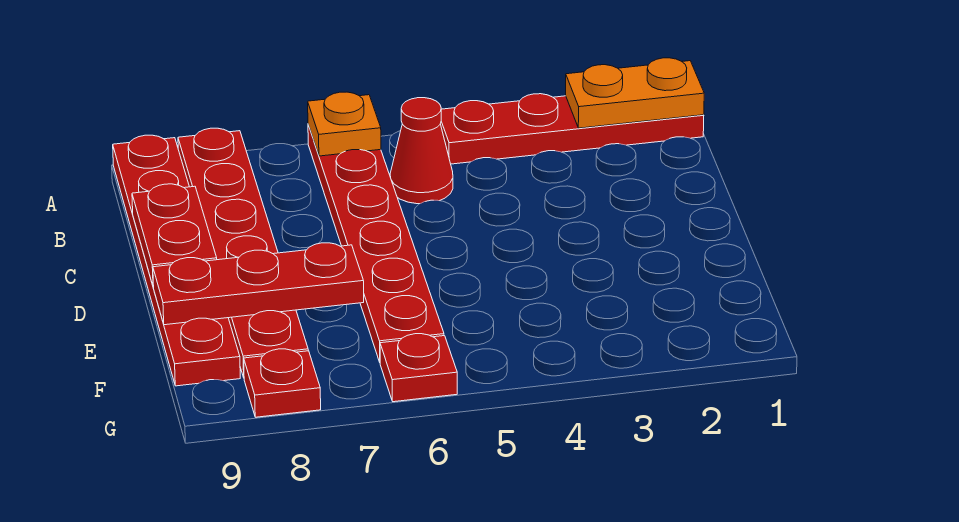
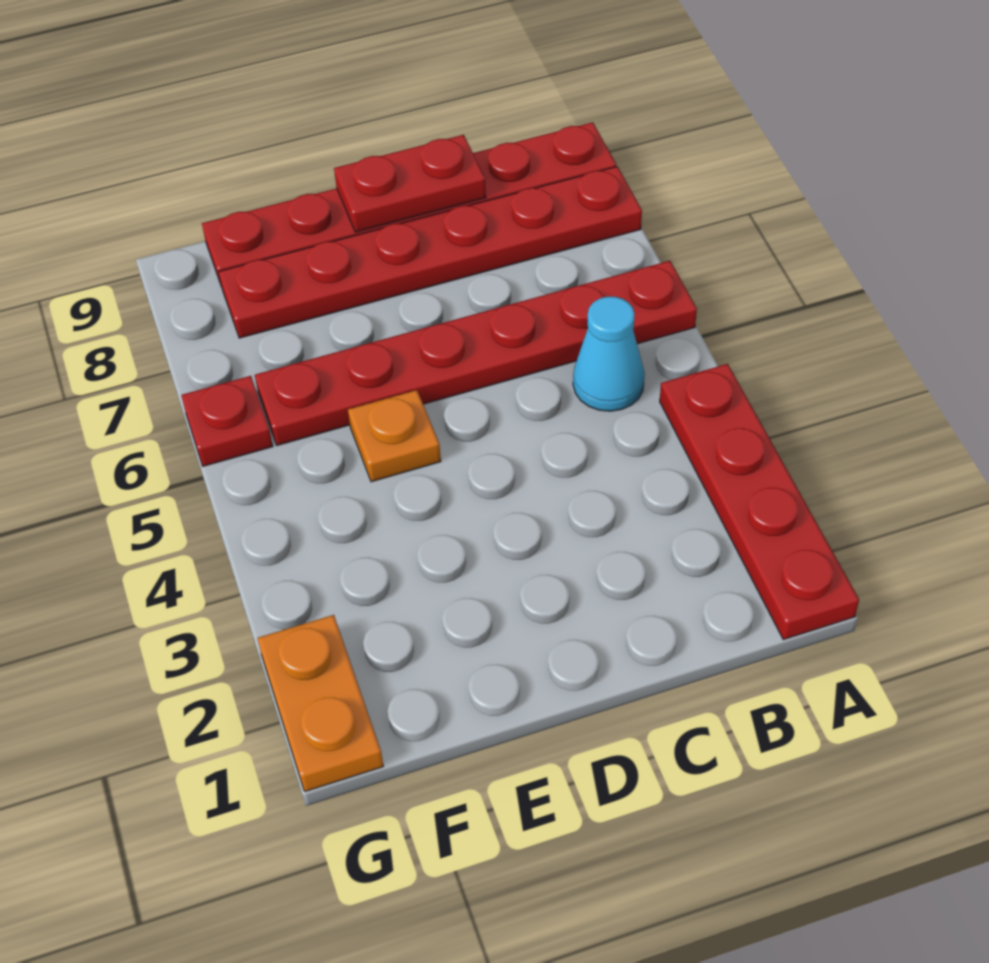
orange plate A1:A2 level 2 -> orange plate G1:G2 level 1
orange plate A6 level 2 -> orange plate E5 level 1
red cone B5 level 1 -> cyan cone B5 level 1
red plate E7:E9 level 2 -> none
red plate G8 level 1 -> none

